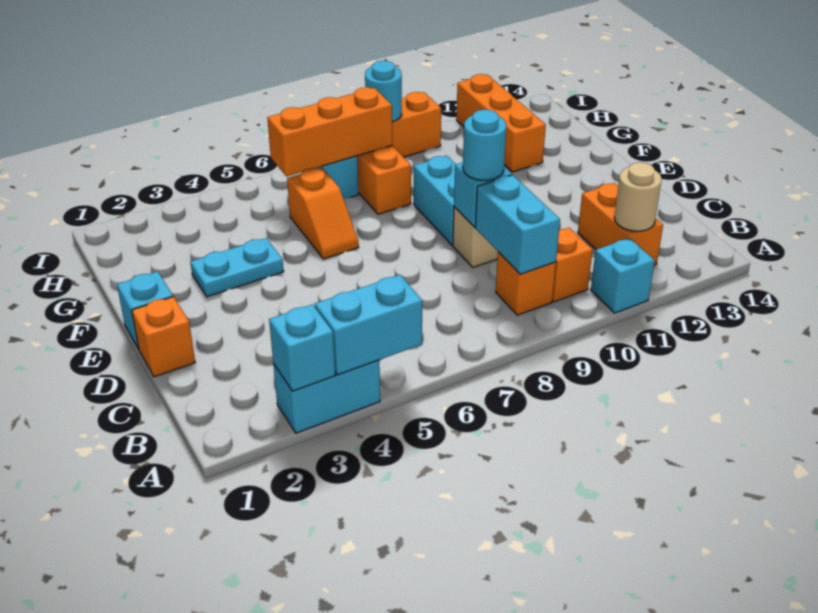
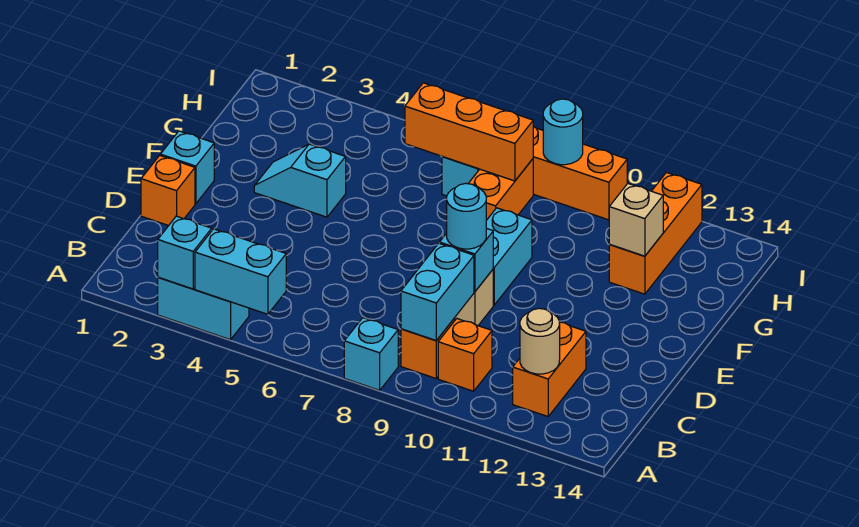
cyan brick A11 level 1 -> cyan brick A8 level 1
cyan plate F3:F4 level 1 -> cyan slope F3:F4 level 1 top 4
orange slope F6:G6 level 1 top G -> none
none -> tan brick G12 level 2

